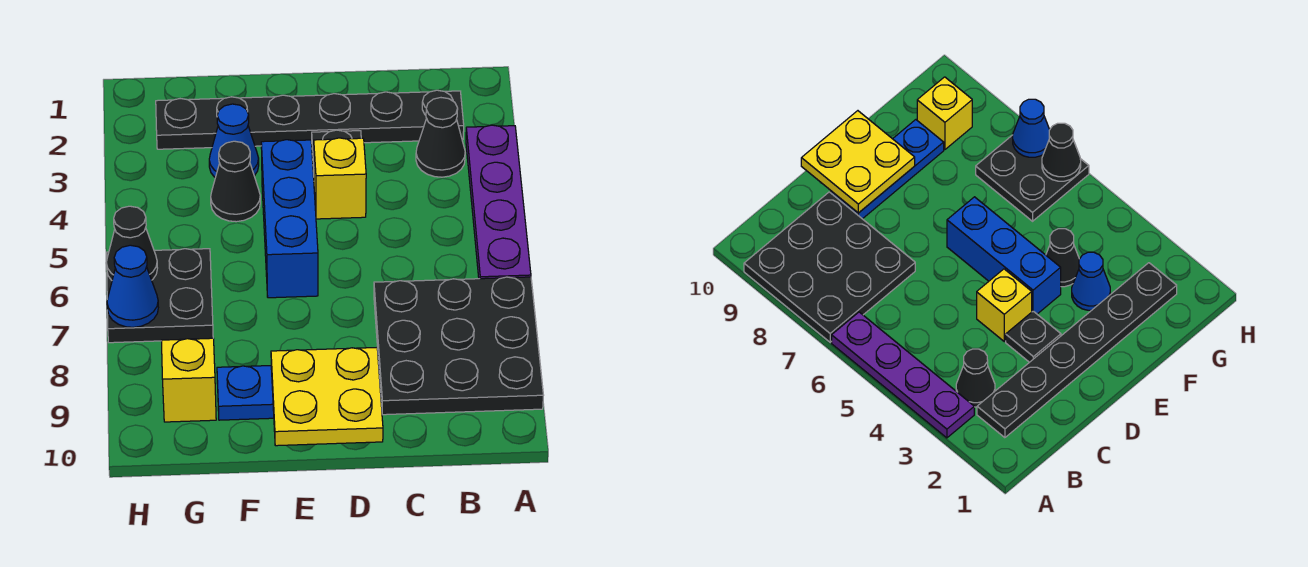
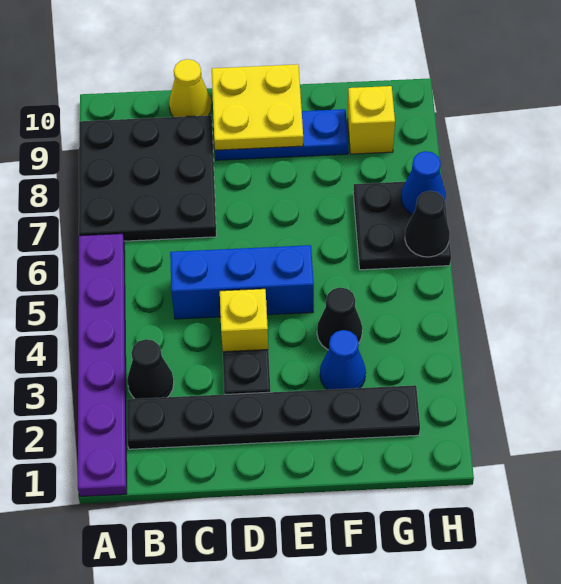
purple plate A3:A6 level 1 -> purple plate A1:A6 level 1
none -> yellow cone C10 level 1
blue brick E4:E6 level 1 -> blue brick C5:E5 level 1

